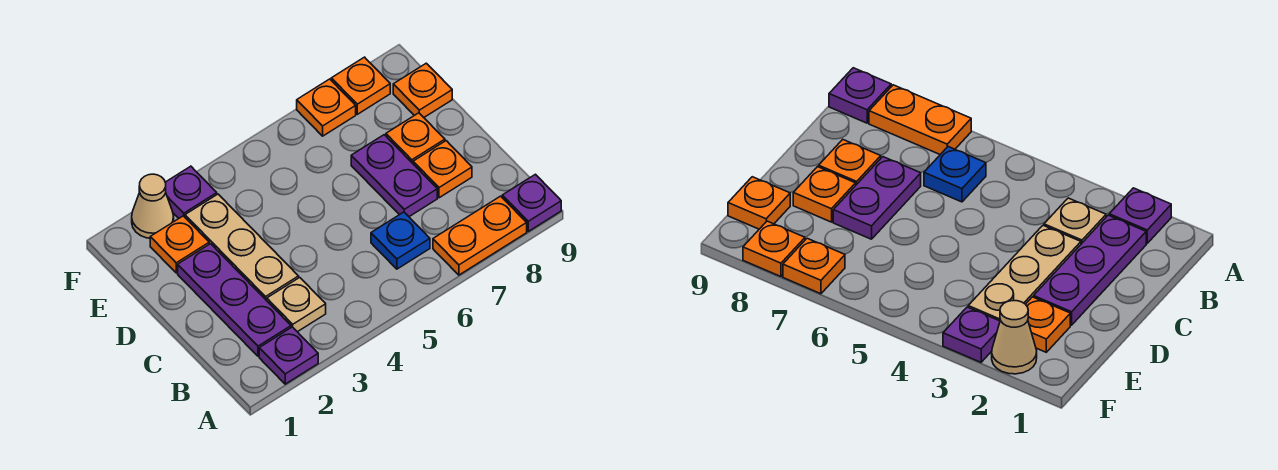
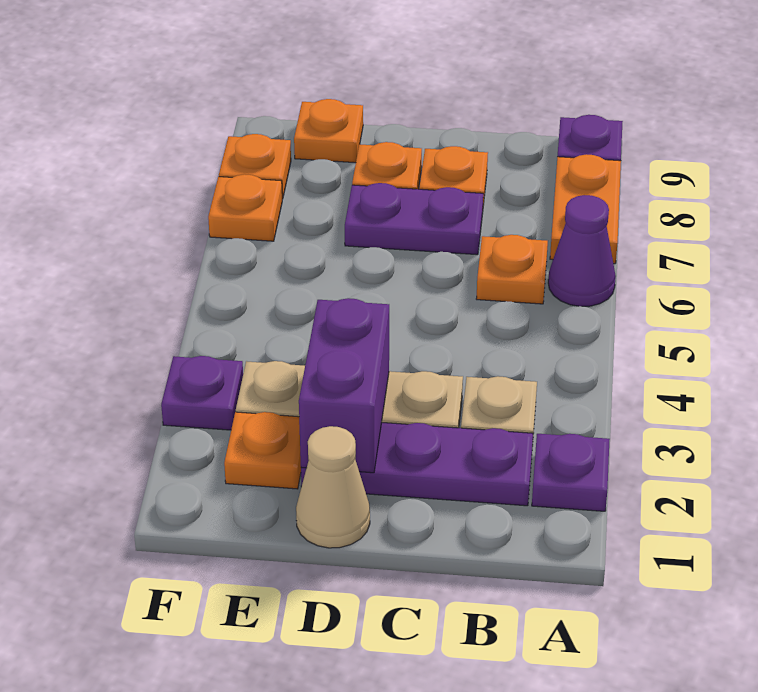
none -> purple cone A6 level 1
blue plate B6 level 1 -> orange plate B6 level 1
none -> purple brick D2:D3 level 2
tan cone F2 level 1 -> tan cone D1 level 1

